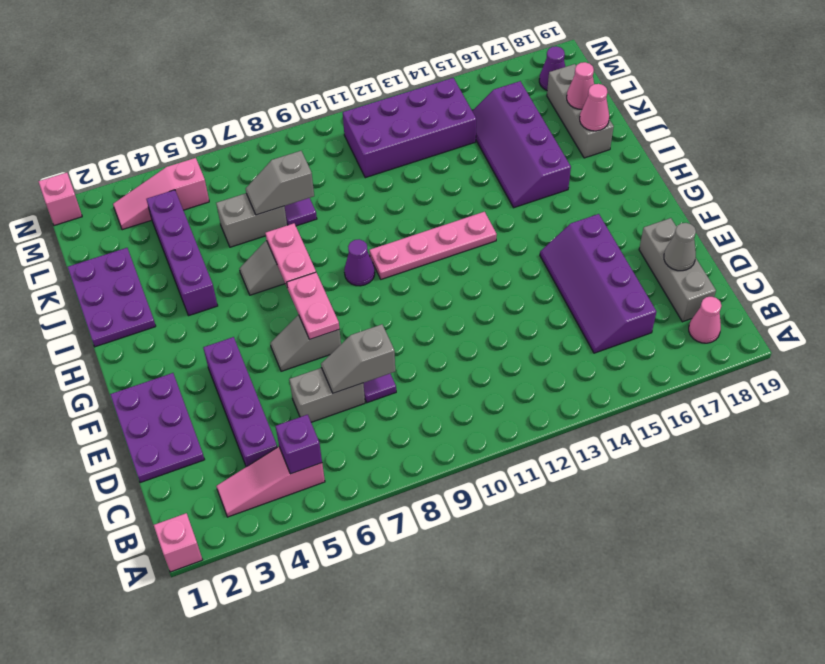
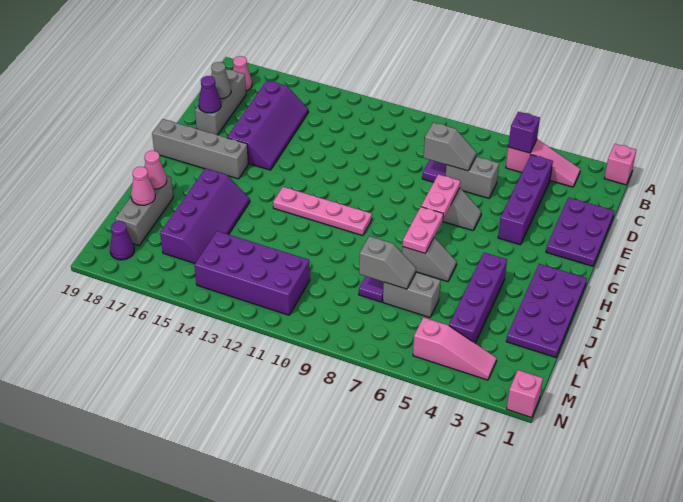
none -> grey brick G16:G19 level 1
purple cone H9 level 1 -> purple cone E18 level 2
purple plate I1:K2 level 1 -> purple plate H1:K2 level 1

